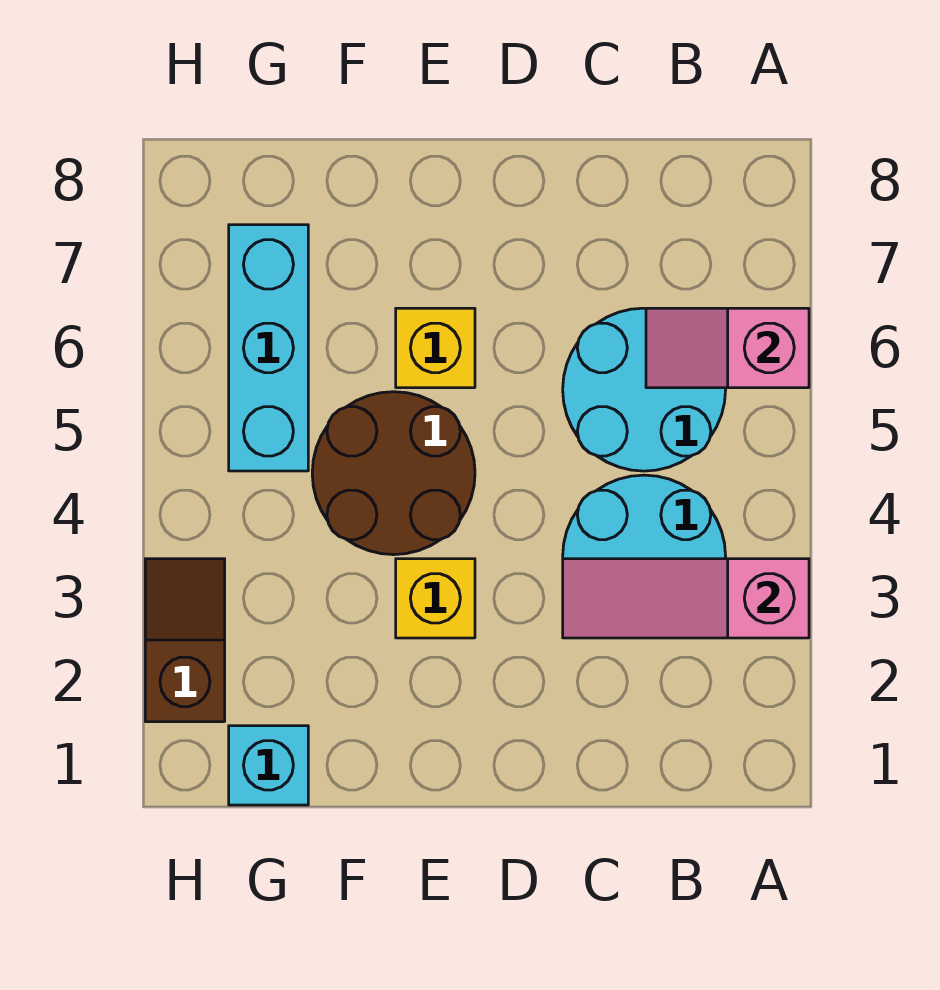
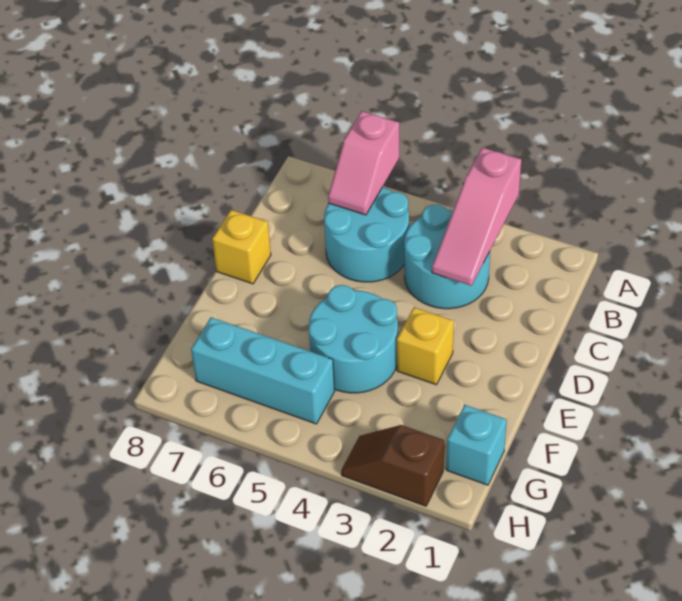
brown round brick E4:F5 level 1 -> cyan round brick E4:F5 level 1
yellow brick E6 level 1 -> yellow brick D8 level 1

